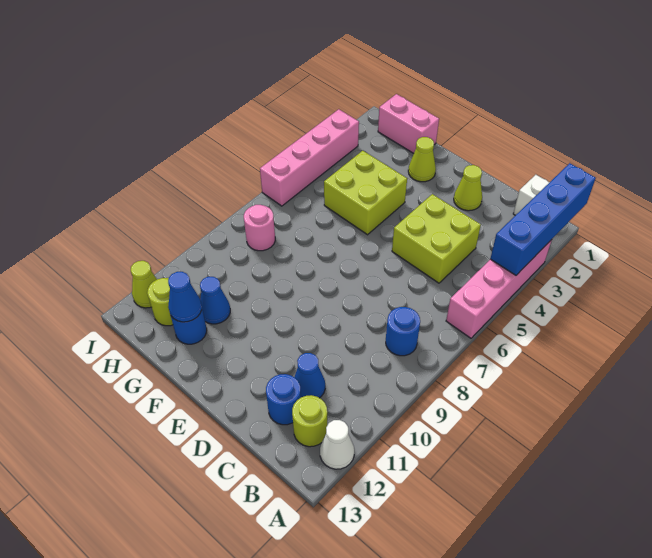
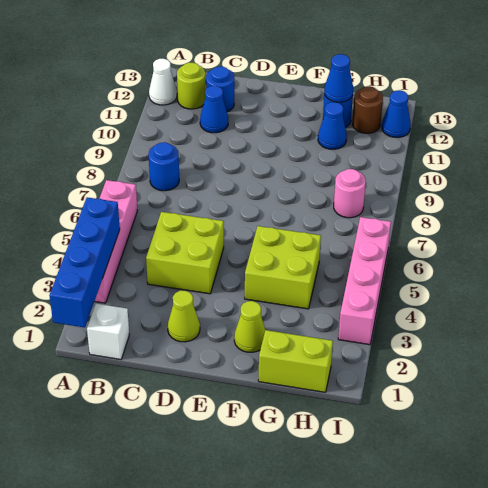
pink brick G1:H1 level 1 -> lime brick G1:H1 level 1
lime round brick H12 level 1 -> brown round brick H12 level 1
lime cone I12 level 1 -> blue cone I12 level 1

